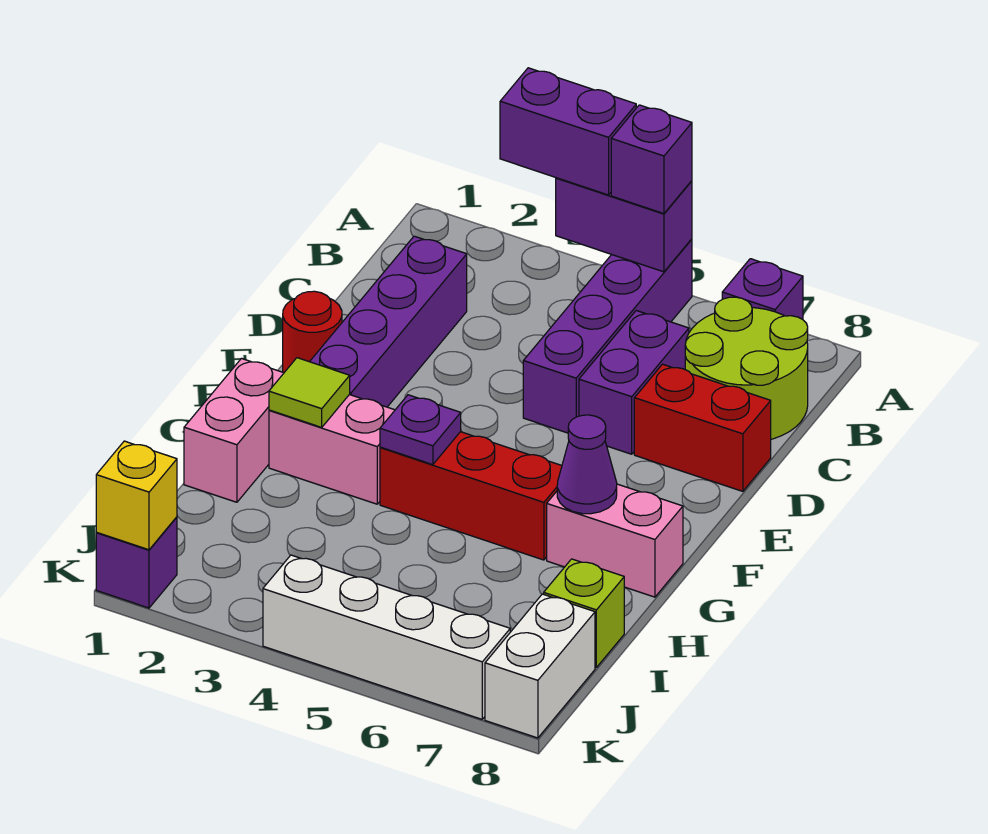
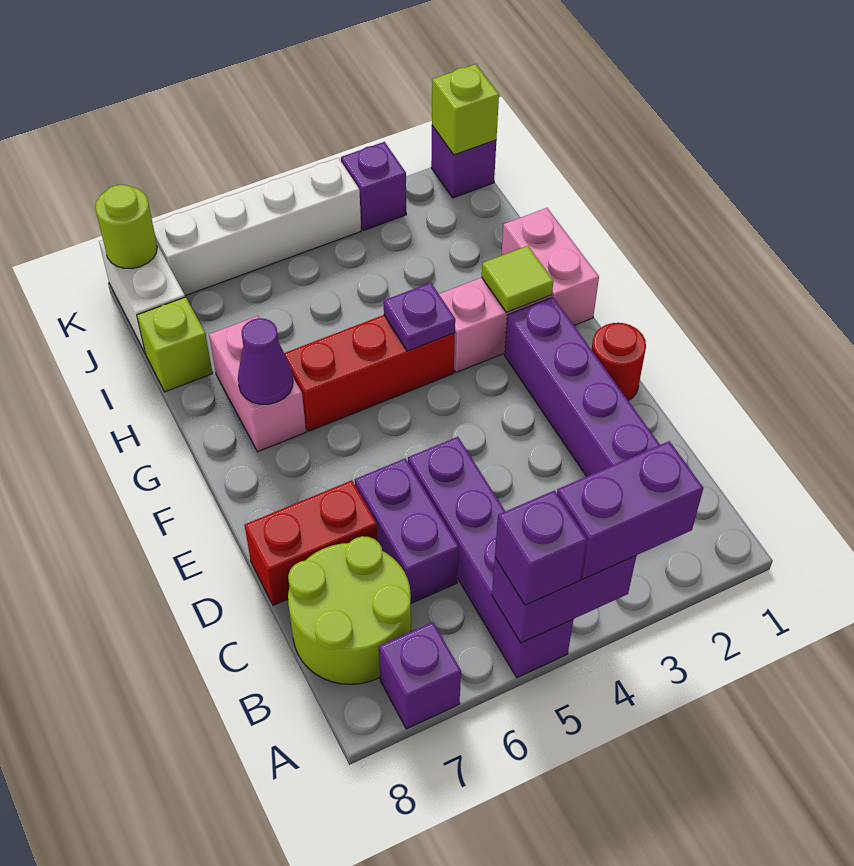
pink brick G7:G8 level 1 -> pink brick G7:H7 level 1
yellow brick K1 level 2 -> lime brick K1 level 2
none -> purple brick K3 level 1
none -> lime round brick K8 level 2

